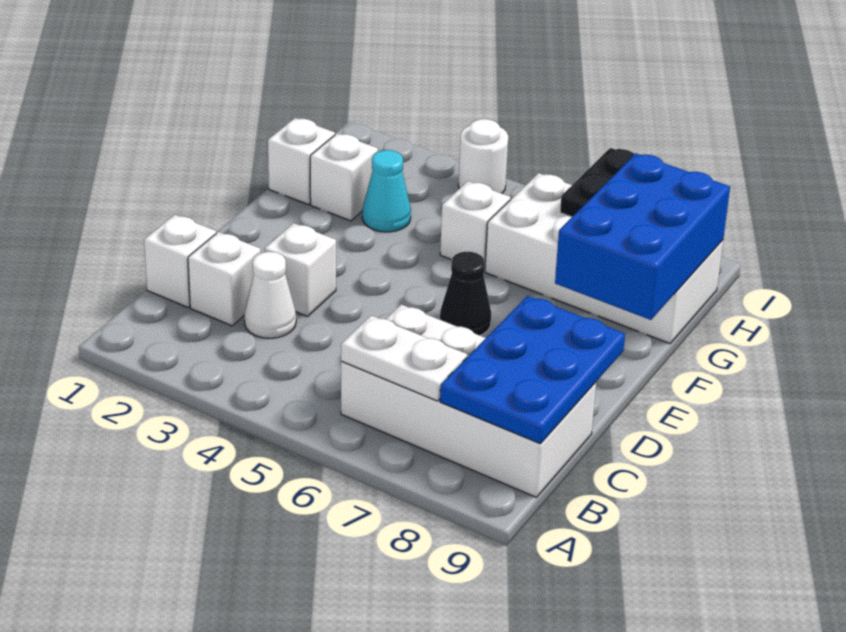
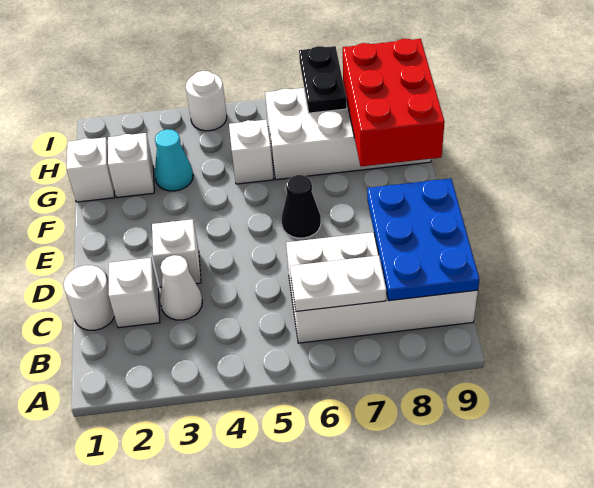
white brick C1 level 1 -> white round brick C1 level 1
blue brick F8:H9 level 2 -> red brick F8:H9 level 2

